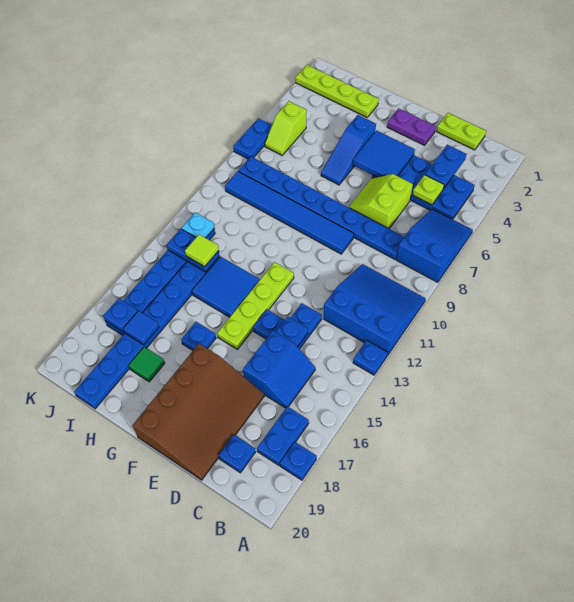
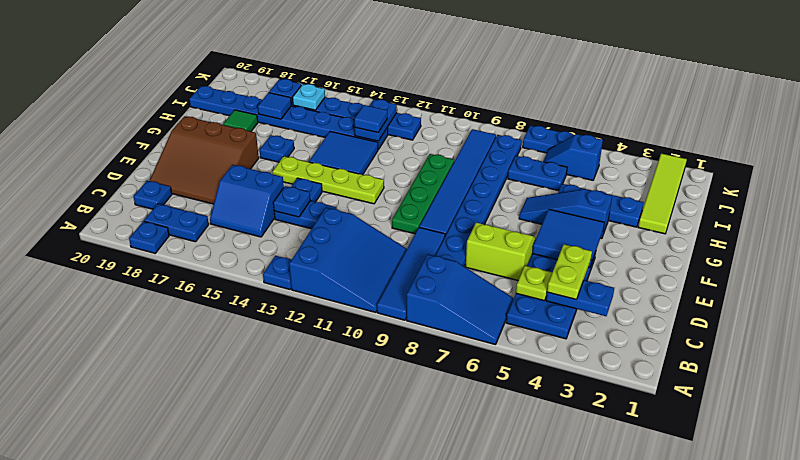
none -> blue tile A9:D9 level 1
lime plate C1:D1 level 1 -> lime plate C4:D4 level 3
brown slope D17:F20 level 1 top F -> brown slope D17:F19 level 1 top F
purple plate E2:F2 level 1 -> none
none -> green plate E10:H10 level 1
lime plate H2:K2 level 1 -> lime tile H2:K2 level 1
none -> blue plate H3:H5 level 1
none -> blue plate I6:I7 level 1
lime tile I13 level 3 -> blue tile I13 level 3
lime slope J5:J6 level 1 top 5 -> blue slope J5:J6 level 1 top 5
cyan plate J12 level 2 -> cyan plate J16 level 2

